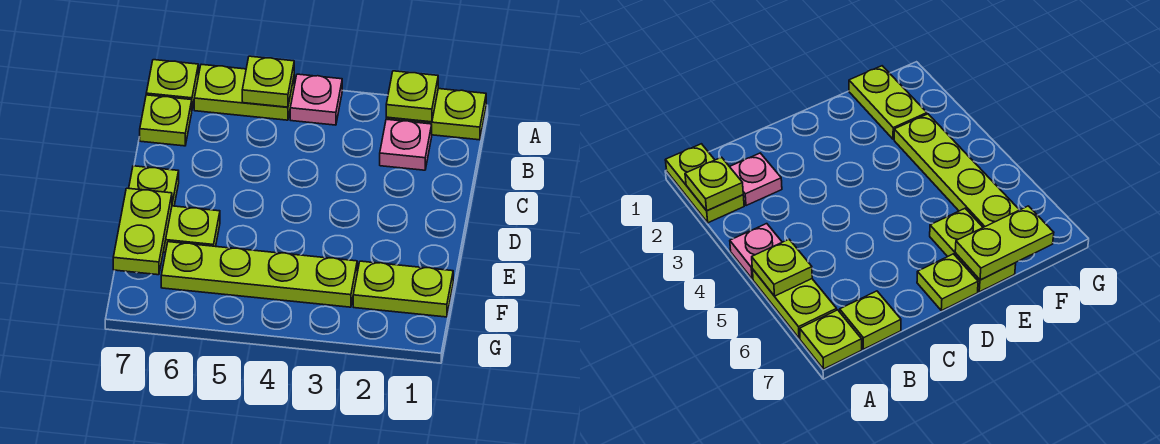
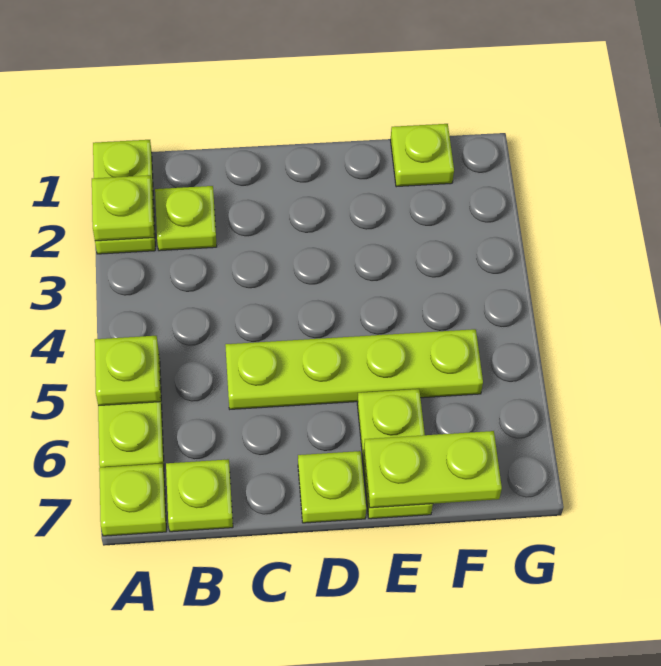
pink plate A4 level 1 -> none
pink plate B2 level 1 -> lime plate B2 level 1
lime plate F1:F2 level 1 -> lime plate F1 level 1
lime plate F3:F6 level 1 -> lime plate C5:F5 level 1

